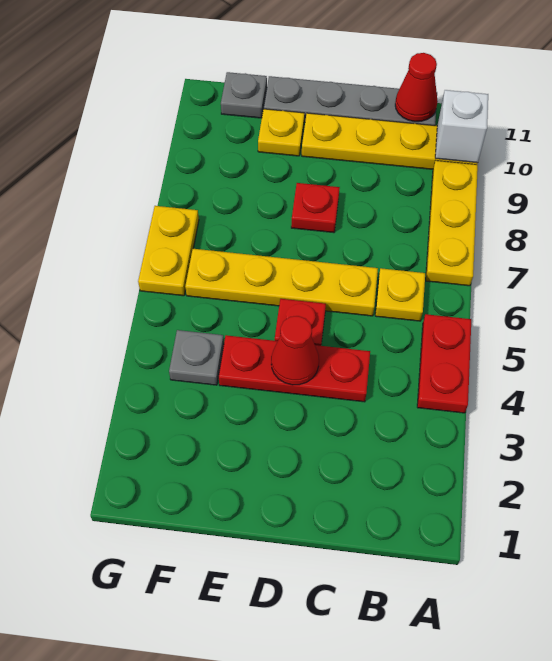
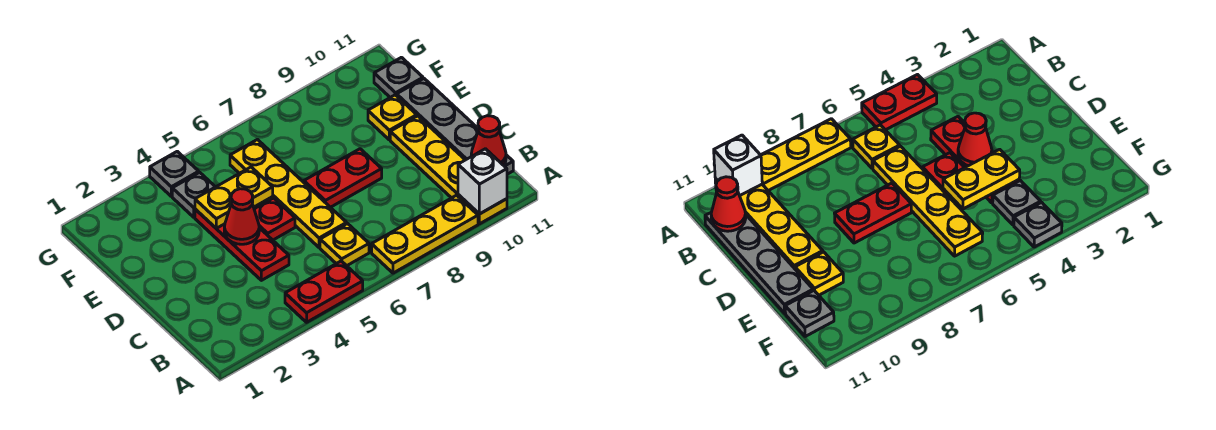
red plate D8 level 1 -> red plate D7:D8 level 1
none -> grey plate G4 level 1
yellow plate G6:G7 level 1 -> yellow plate E4:E5 level 2

